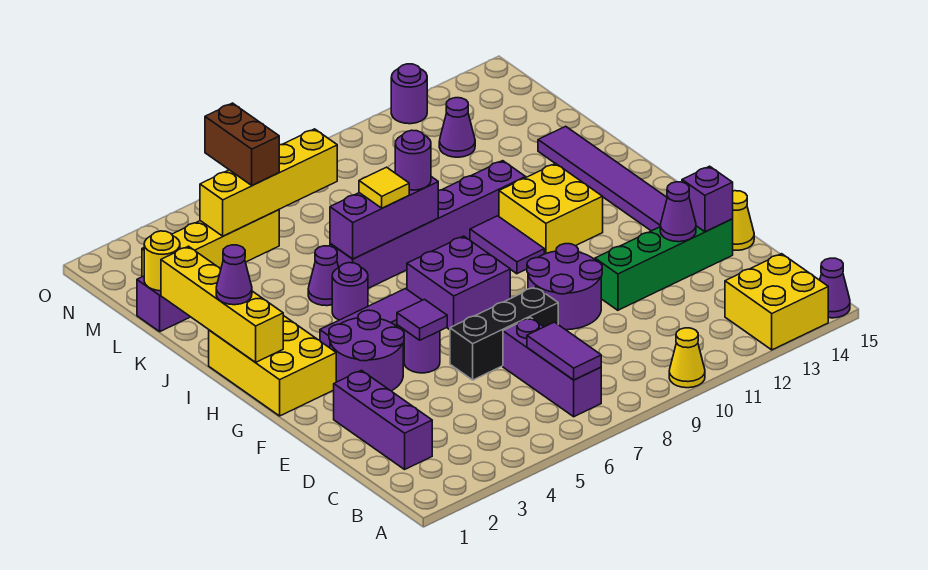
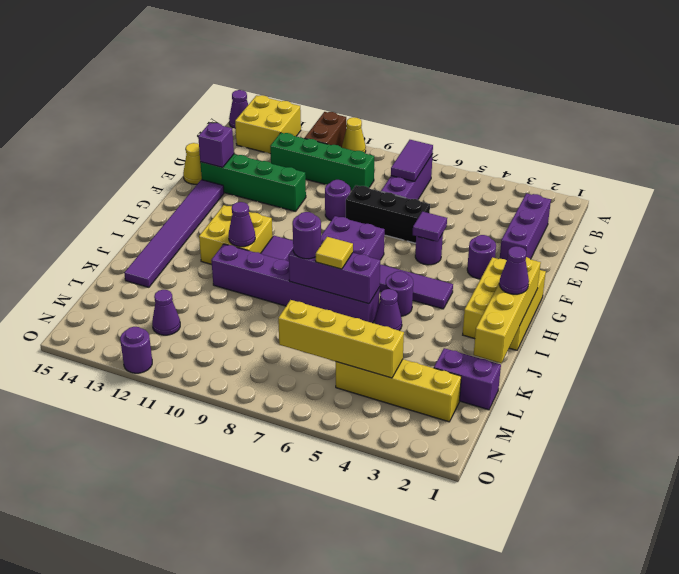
none -> green brick C9:C12 level 1
purple round brick E9:F10 level 1 -> purple round brick E9 level 1
purple cone E13 level 2 -> purple cone I11 level 2
purple round brick F3:G4 level 1 -> purple round brick F3 level 1
yellow round brick L1 level 2 -> none
brown brick M5:N5 level 3 -> brown brick A11:B11 level 1

